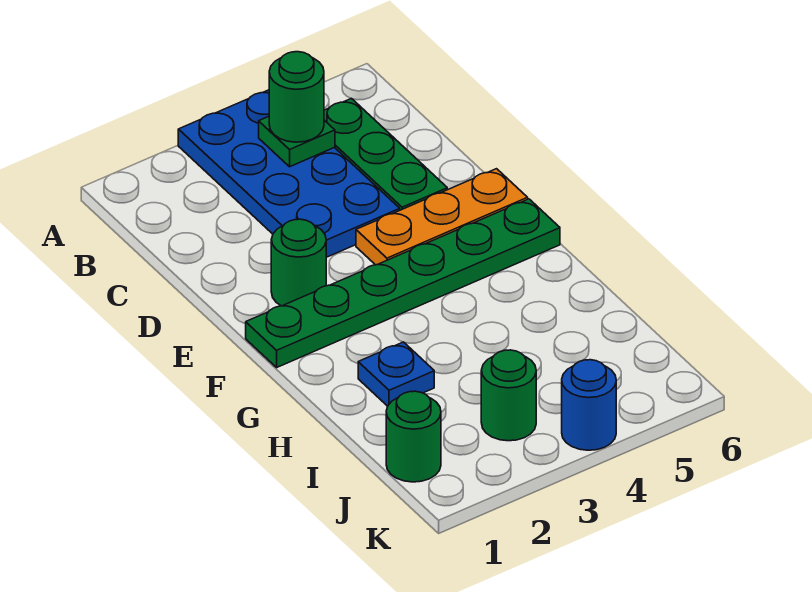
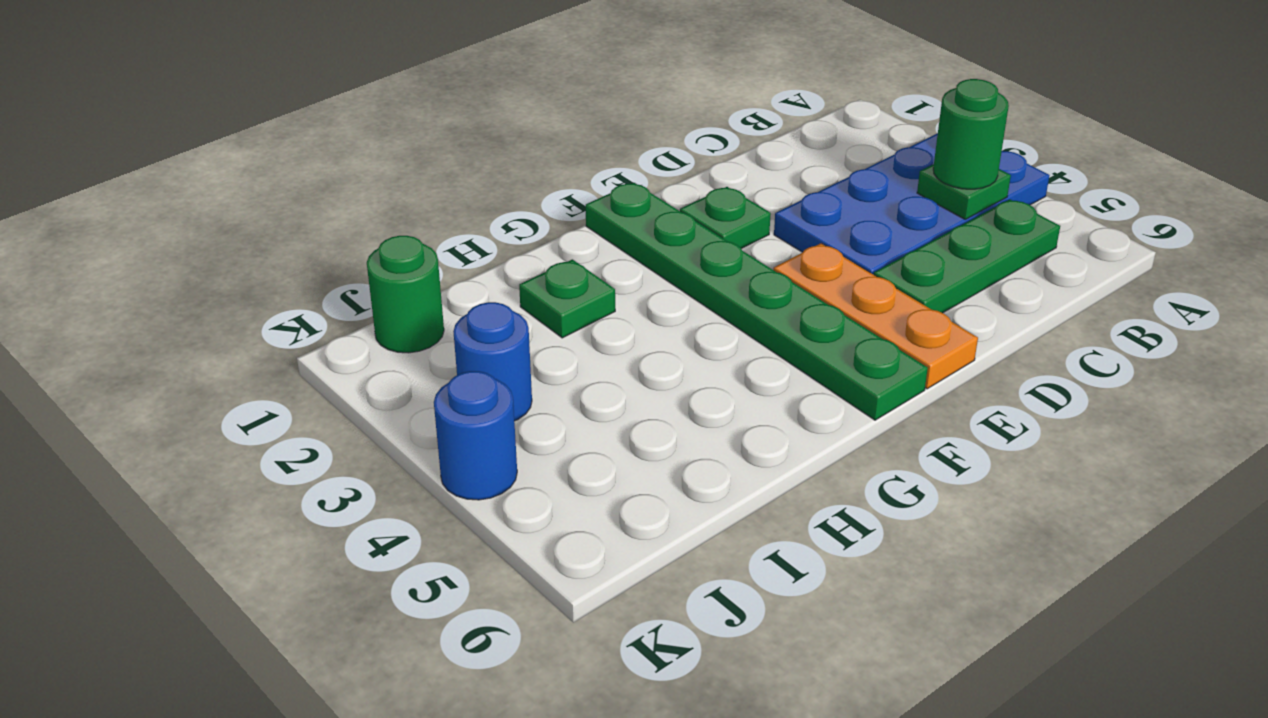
green round brick E2 level 1 -> green plate E2 level 1
blue plate H2 level 1 -> green plate H2 level 1
green round brick J3 level 1 -> blue round brick J3 level 1

